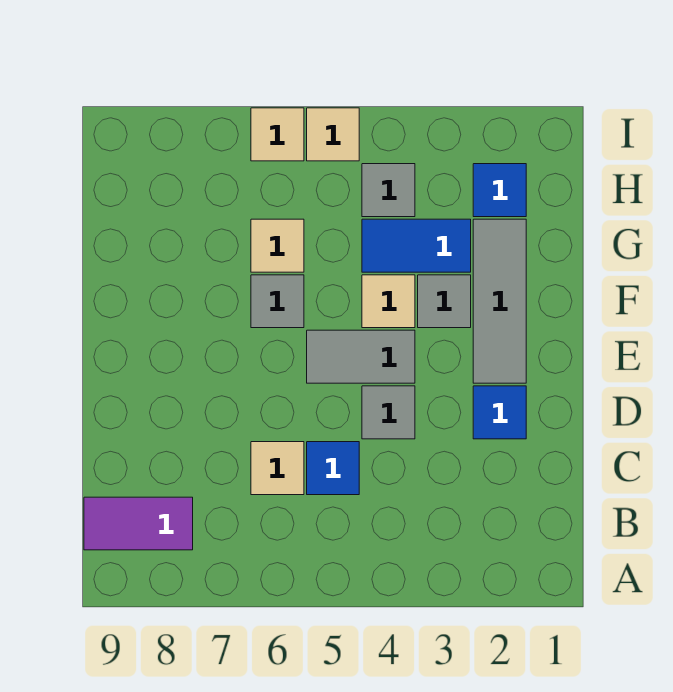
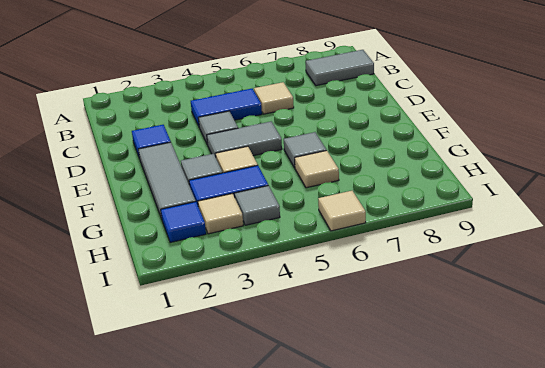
purple tile B8:B9 level 1 -> grey tile B8:B9 level 1
blue tile C5 level 1 -> blue tile C4:C5 level 1
tan tile I5 level 1 -> tan tile H3 level 1

